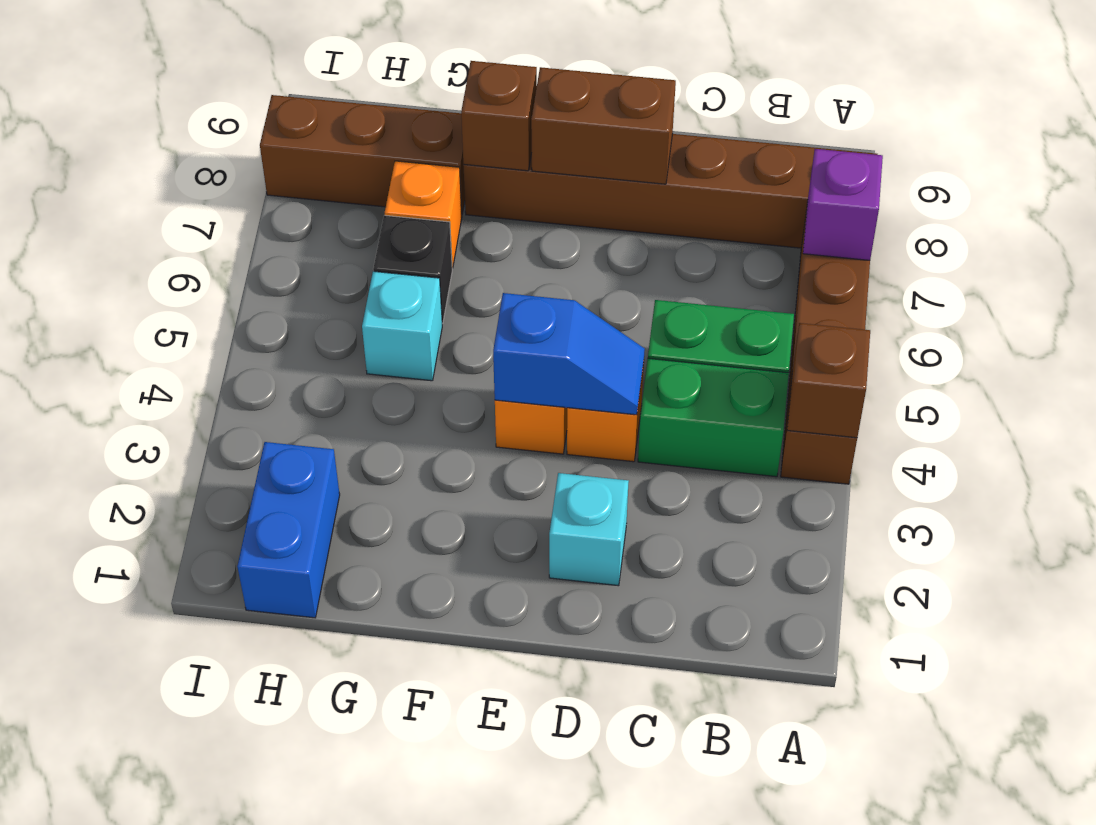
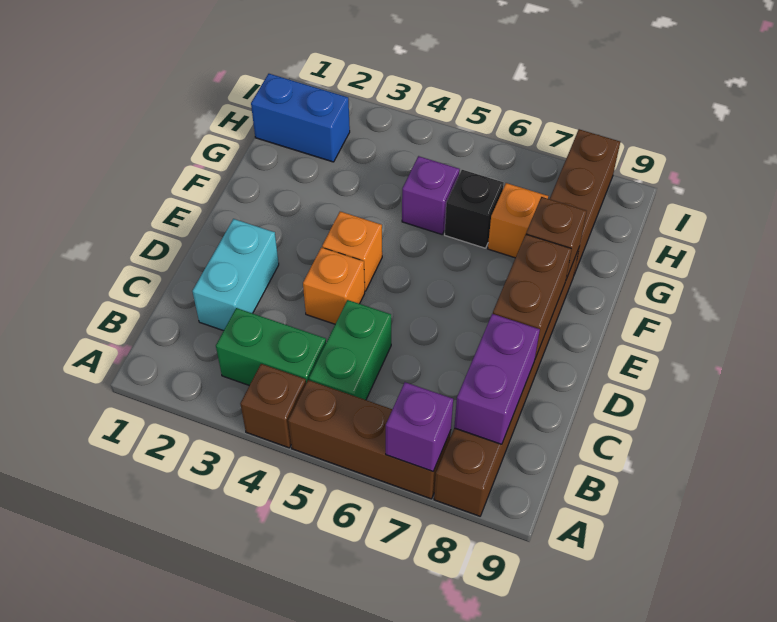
brown brick A4 level 2 -> none
green brick B4:C4 level 1 -> green brick B3:B4 level 1
none -> purple brick B8:C8 level 2
cyan brick D2 level 1 -> cyan brick C2:D2 level 1
blue slope D4:E4 level 2 top E -> none
cyan brick G5 level 1 -> purple brick G5 level 1

